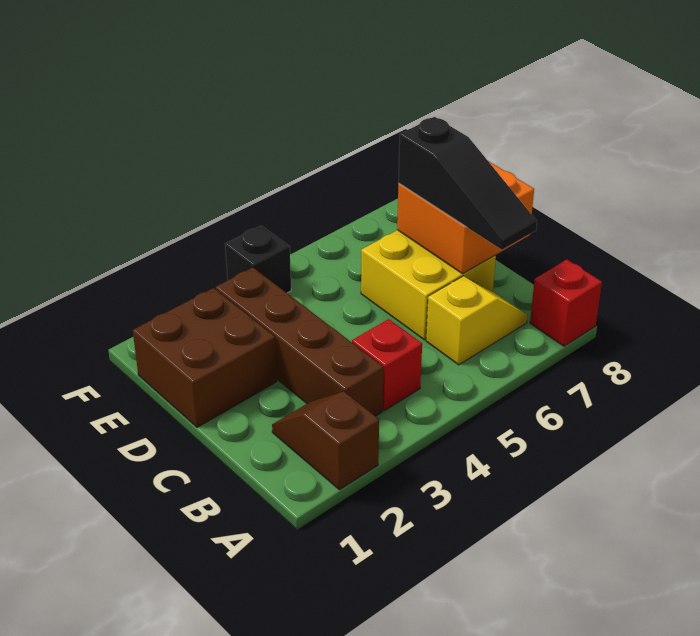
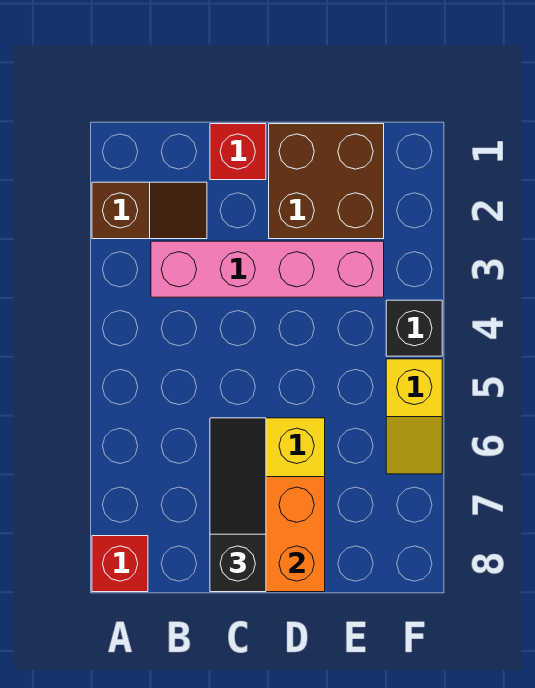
brown brick B3:E3 level 1 -> pink brick B3:E3 level 1
red brick B4 level 1 -> red brick C1 level 1
yellow slope B6:B7 level 1 top 6 -> yellow slope F5:F6 level 1 top 5
black slope B7:D7 level 3 top D -> black slope C6:C8 level 3 top 8

